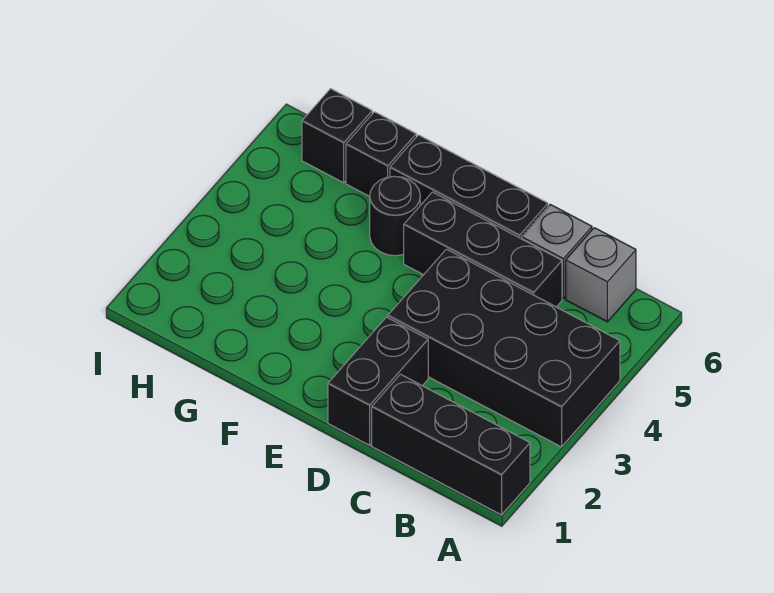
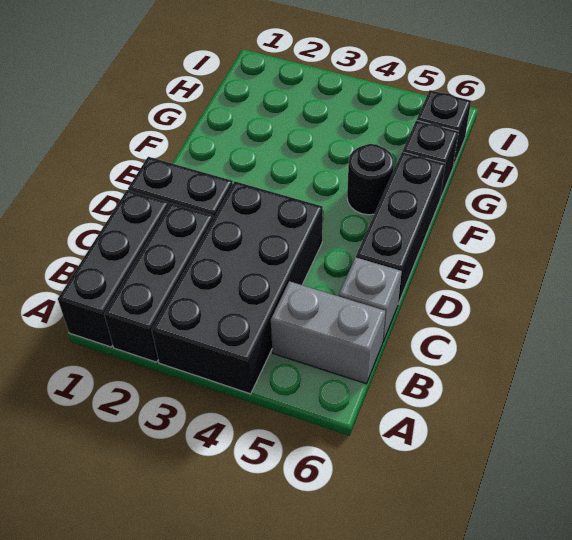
grey brick B6 level 1 -> grey brick B5:B6 level 1
black brick C5:E5 level 1 -> black brick A2:C2 level 1

